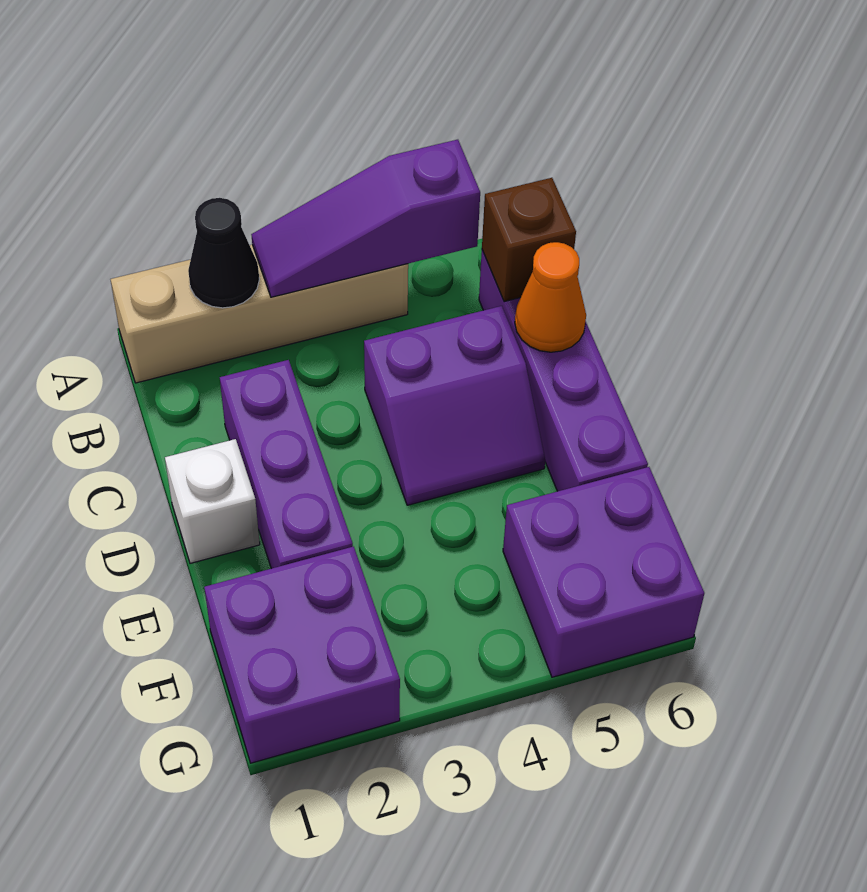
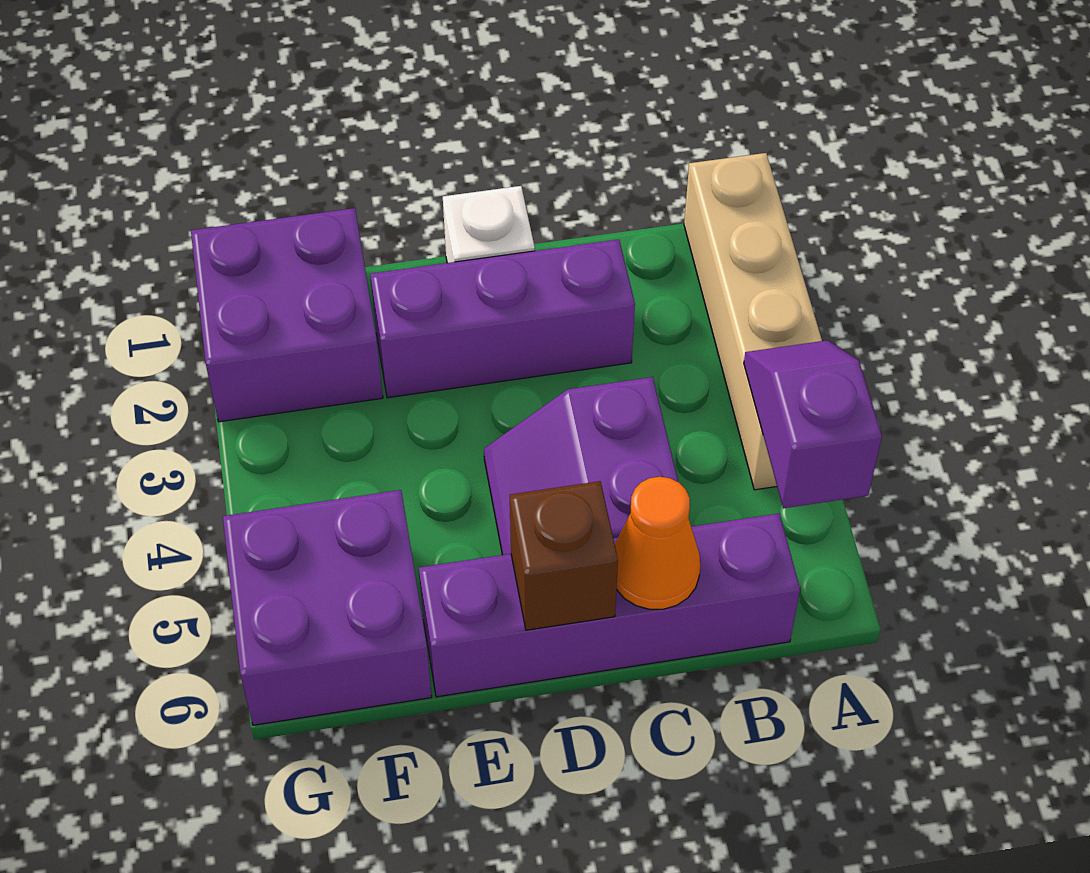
black cone A2 level 2 -> none
purple slope A3:A5 level 2 top 5 -> purple slope A4:A5 level 2 top 5
brown brick B6 level 2 -> brown brick D6 level 2

